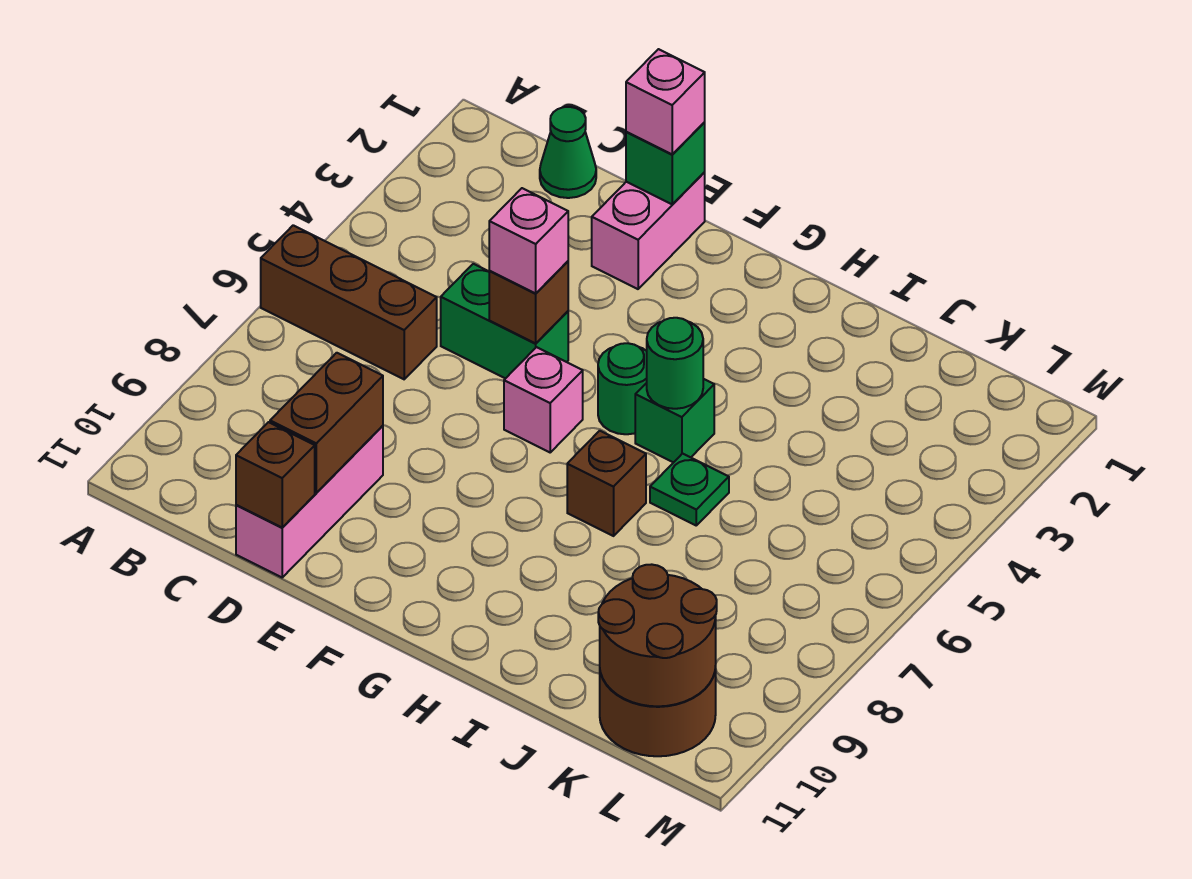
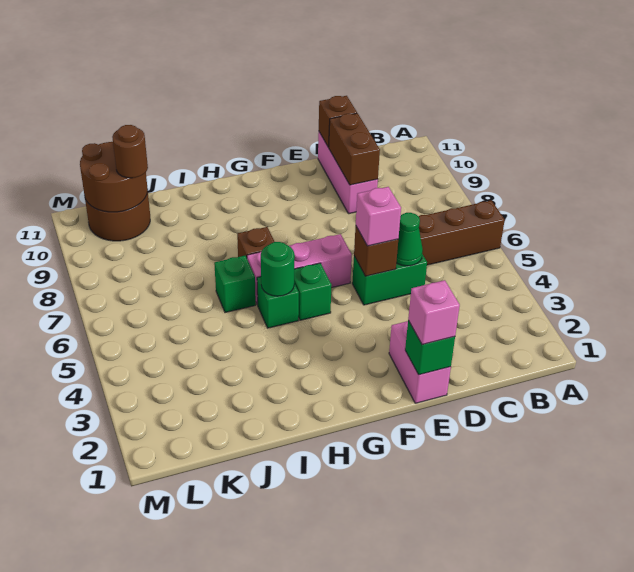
green cone C1 level 1 -> green cone D5 level 2
pink brick F6 level 1 -> pink brick F6:H6 level 1
green round brick G5 level 1 -> green brick G5 level 1
green plate I6 level 1 -> green brick I6 level 1
none -> brown round brick K10 level 3

